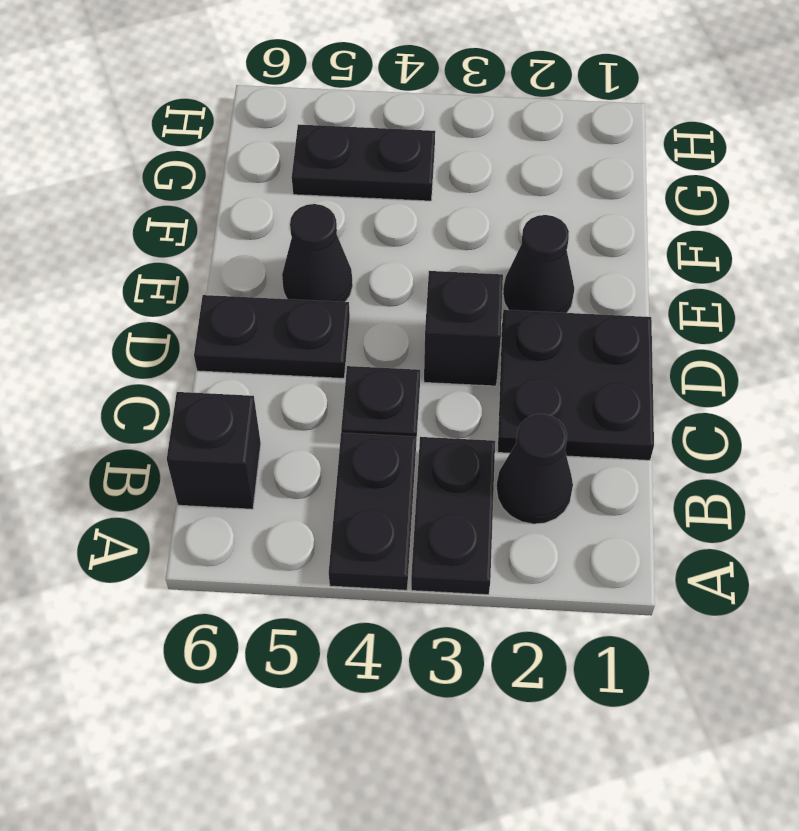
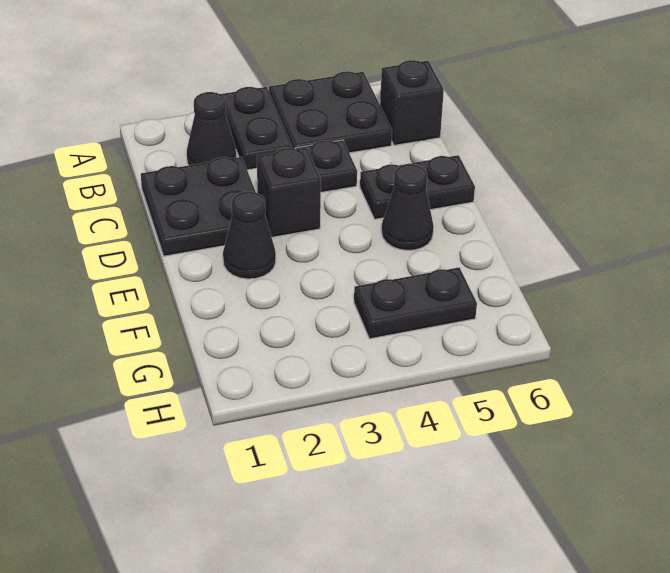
black plate A4:B4 level 1 -> black plate A4:B5 level 1

